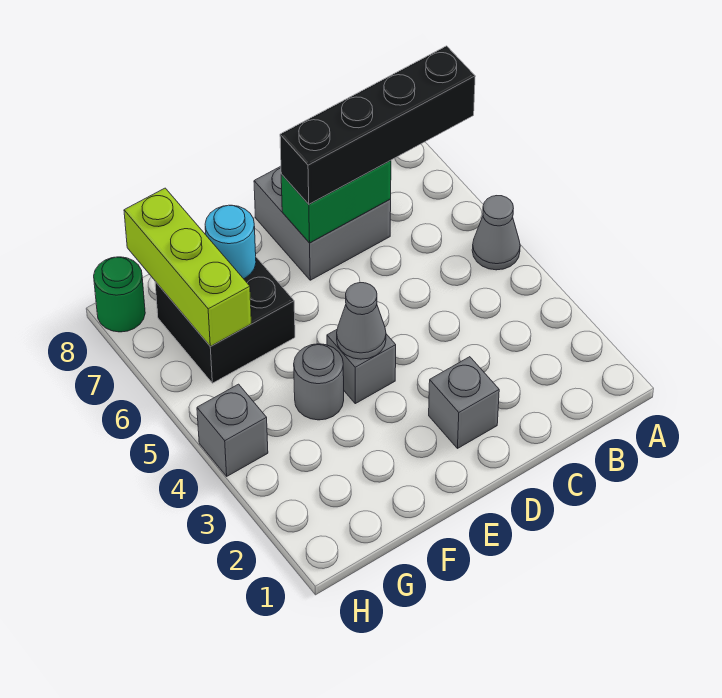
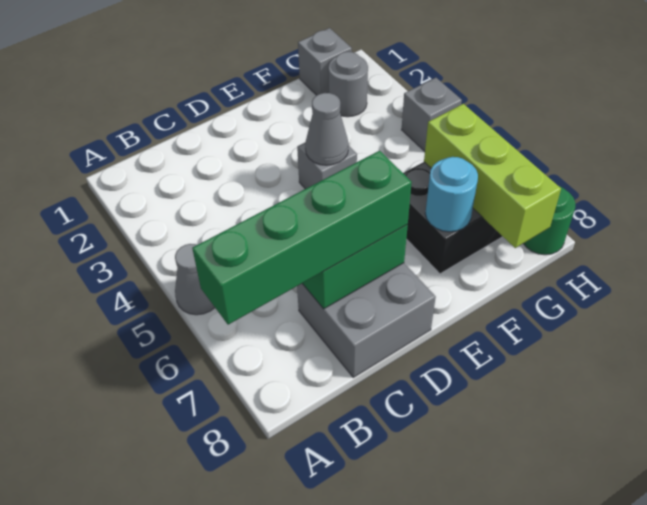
black brick A7:D7 level 3 -> green brick A7:D7 level 3
grey brick D2 level 1 -> grey brick G1 level 1
grey round brick F4 level 1 -> grey round brick G2 level 1

